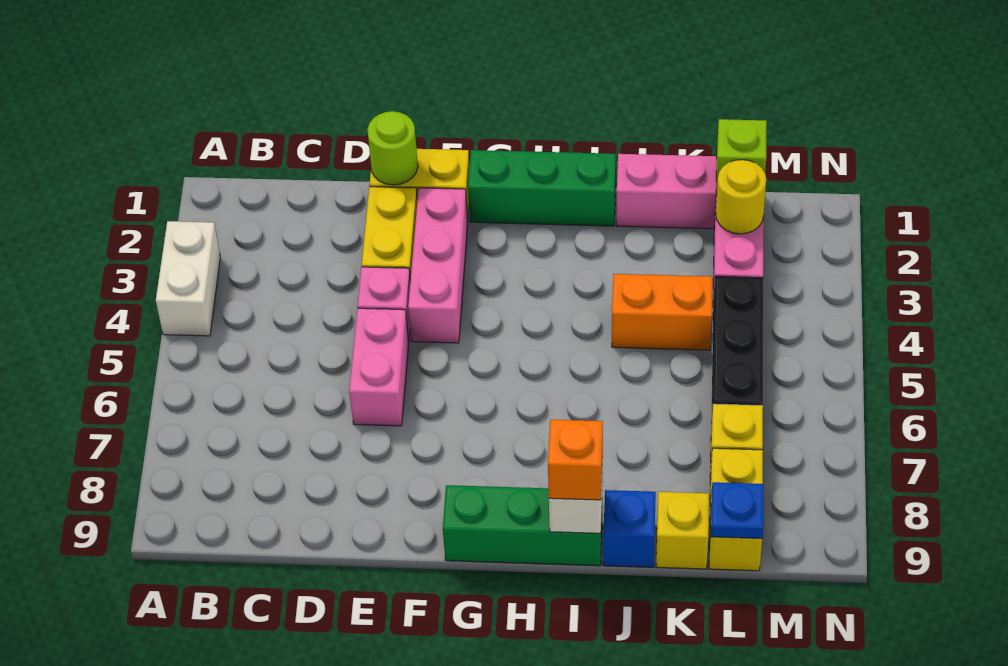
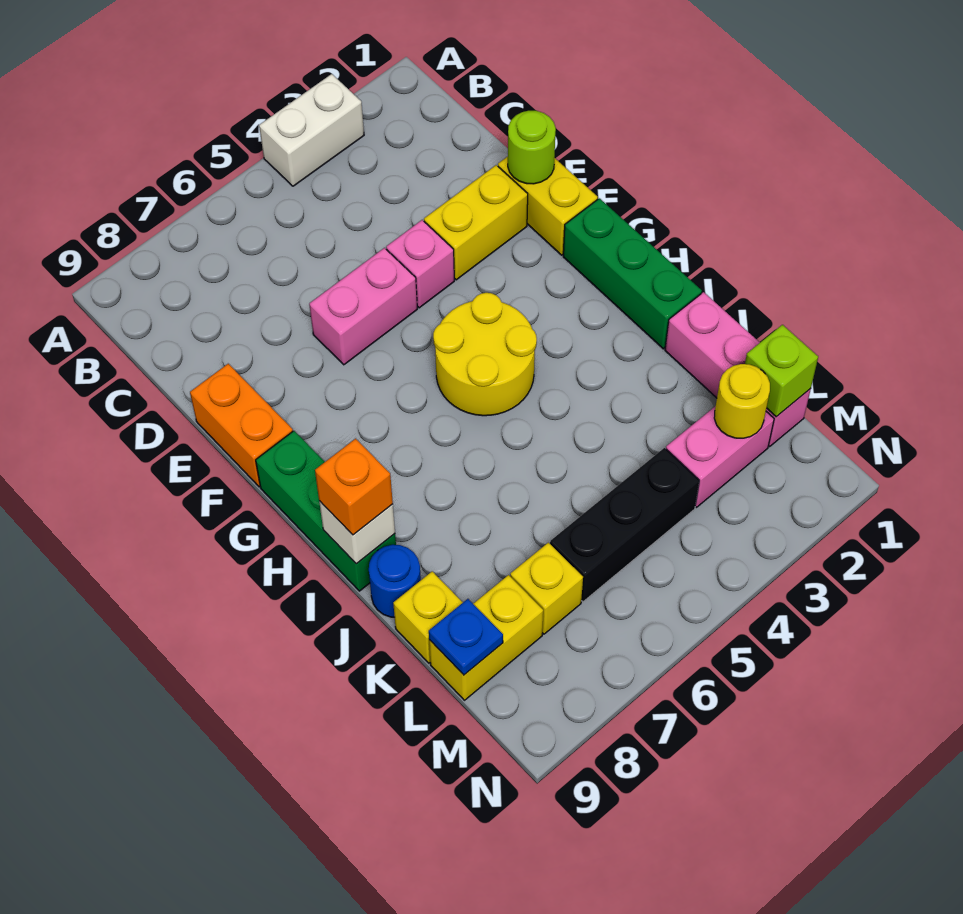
pink brick F2:F4 level 1 -> none
none -> yellow round brick G4:H5 level 1
orange brick J4:K4 level 1 -> orange brick E9:F9 level 1
blue brick J9 level 1 -> blue round brick J9 level 1

